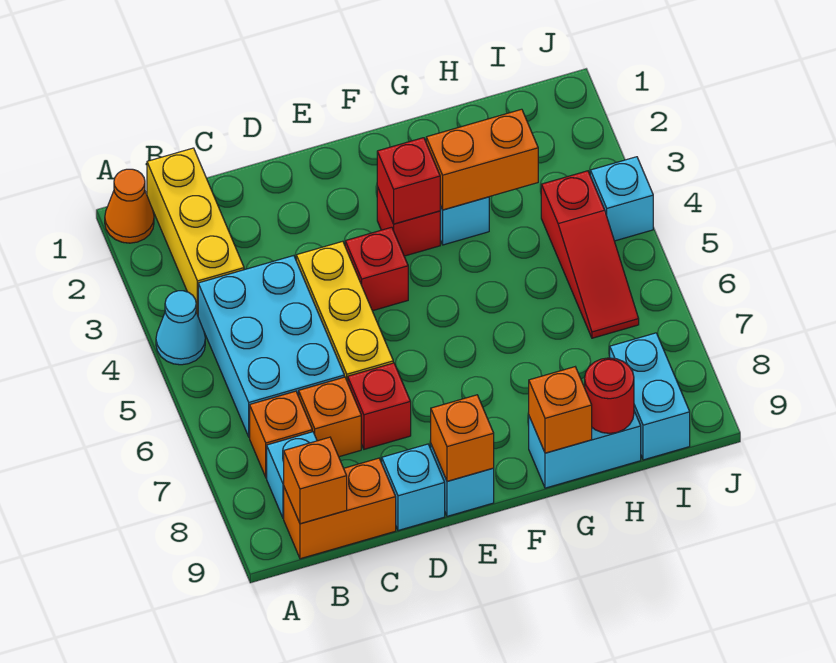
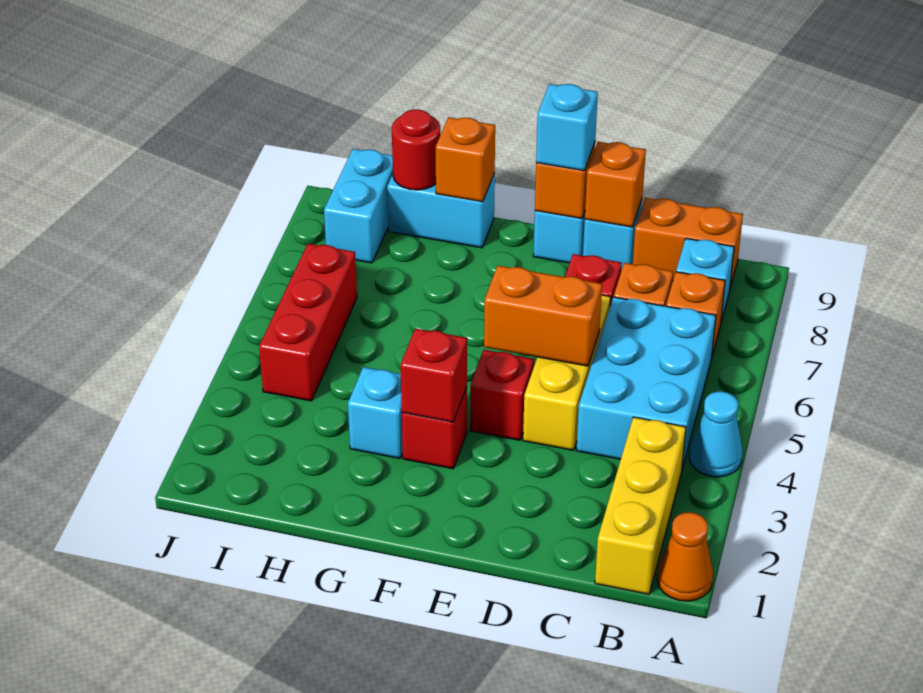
orange brick B9 level 2 -> orange brick D9 level 2
orange brick G3:H3 level 2 -> orange brick D5:E5 level 2
red slope I4:I6 level 1 top 4 -> red brick I4:I6 level 1
cyan brick J4 level 1 -> cyan brick E9 level 3

